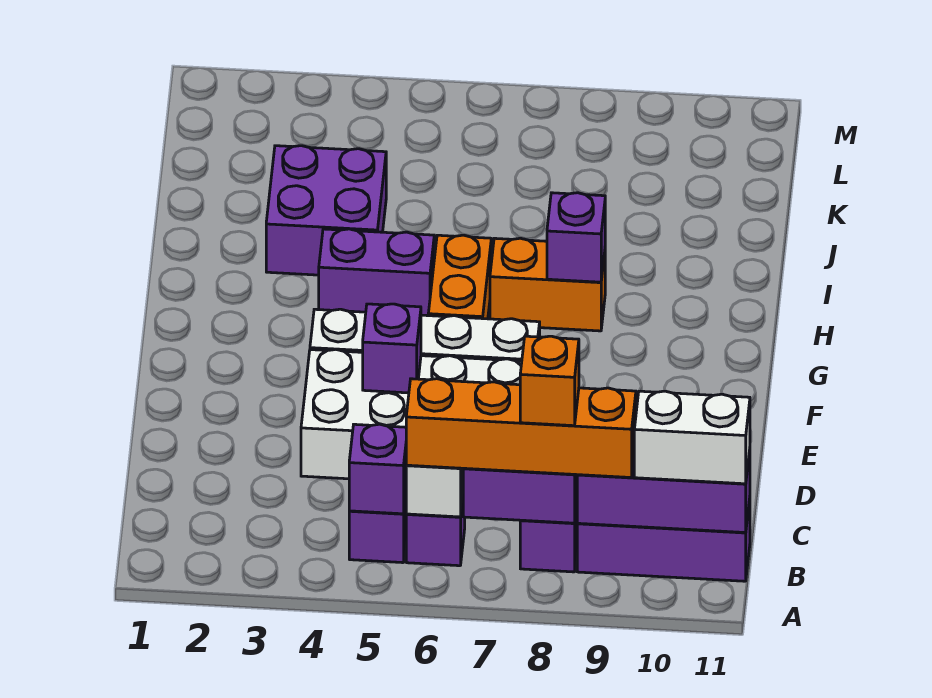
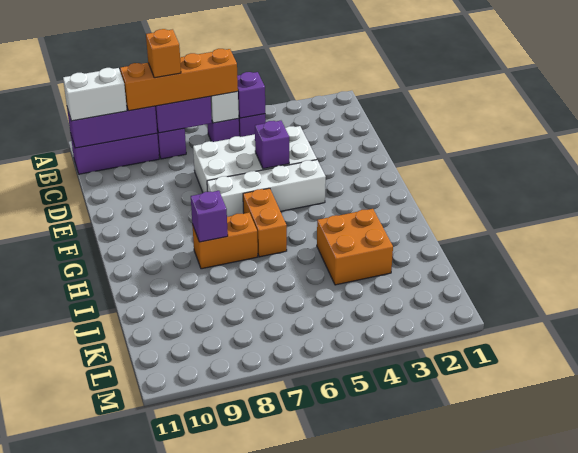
purple brick H4:H5 level 1 -> none
purple brick I3:J4 level 1 -> orange brick I3:J4 level 1

